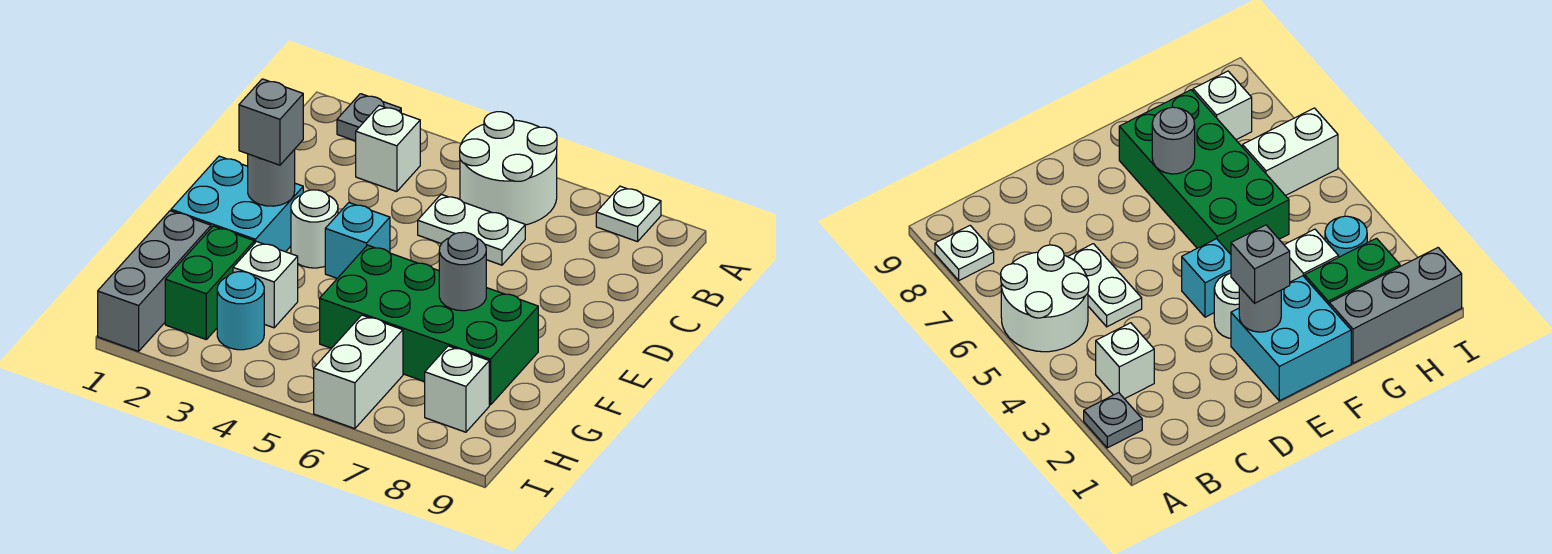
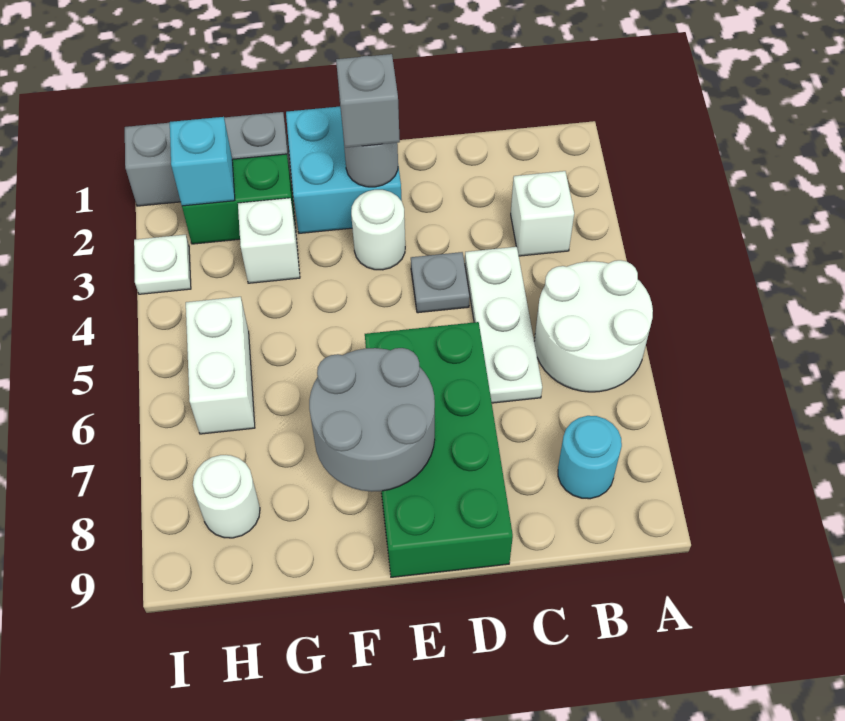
grey plate A2 level 1 -> grey plate D4 level 1
white plate A8 level 1 -> white plate I3 level 1
white plate C5:C6 level 1 -> white plate C4:C6 level 1
cyan brick E4 level 1 -> cyan brick H2 level 2
green brick F5:G8 level 1 -> green brick D6:E9 level 1
grey round brick F7 level 2 -> grey round brick E7:F8 level 2
cyan round brick H3 level 1 -> cyan round brick B8 level 1
white brick H6:I6 level 1 -> white brick H5:H6 level 1
white brick H8 level 1 -> white round brick H8 level 1

